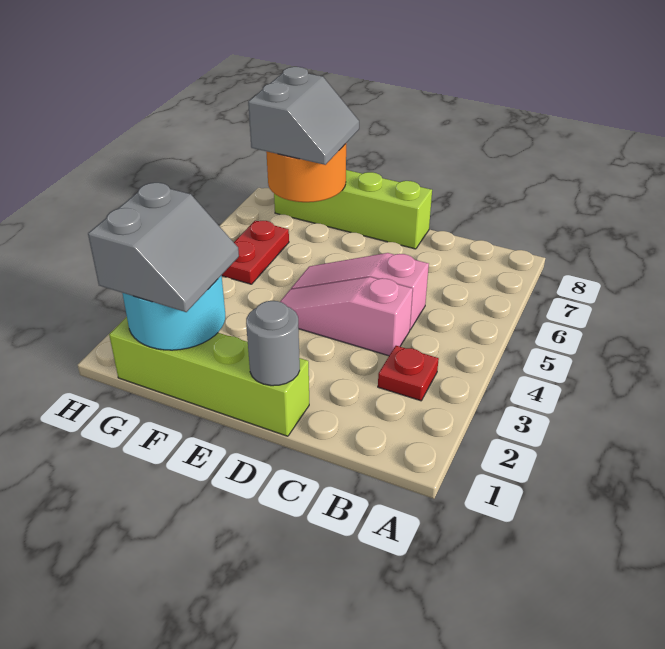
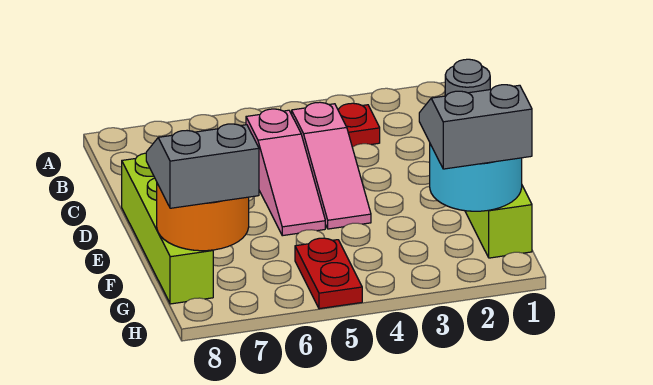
red plate G5:G6 level 1 -> red plate G5:H5 level 1

